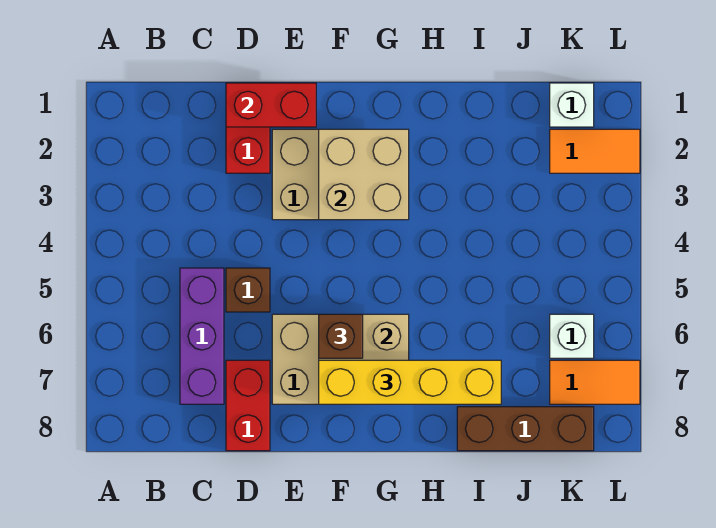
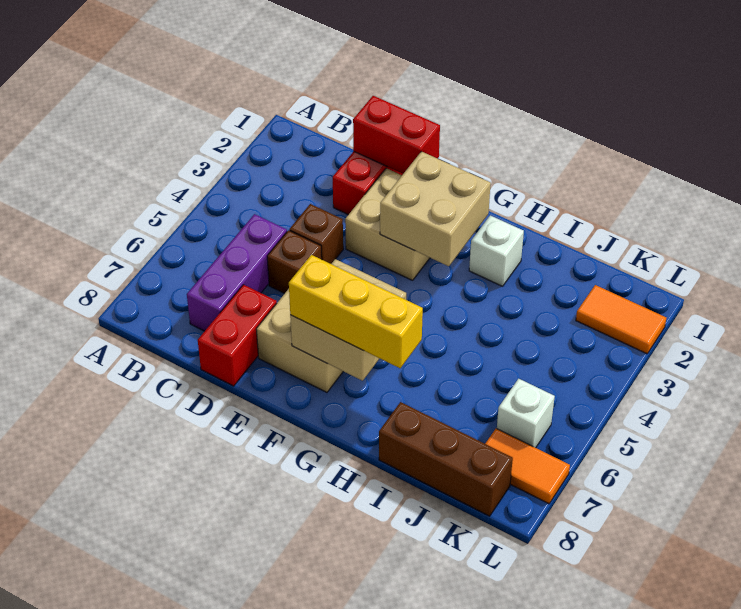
brown brick F6 level 3 -> brown brick D4 level 1
yellow brick F7:I7 level 3 -> yellow brick F7:H7 level 3
white brick K1 level 1 -> white brick H2 level 1

